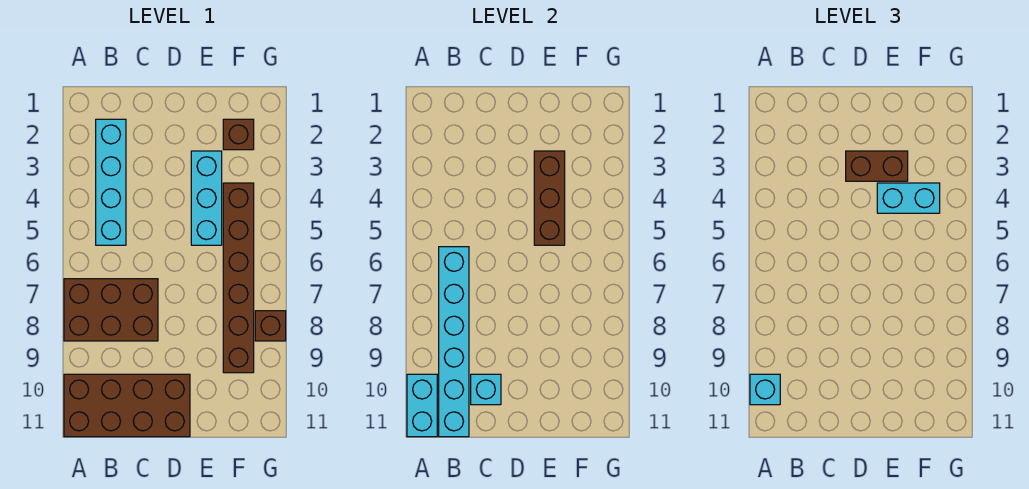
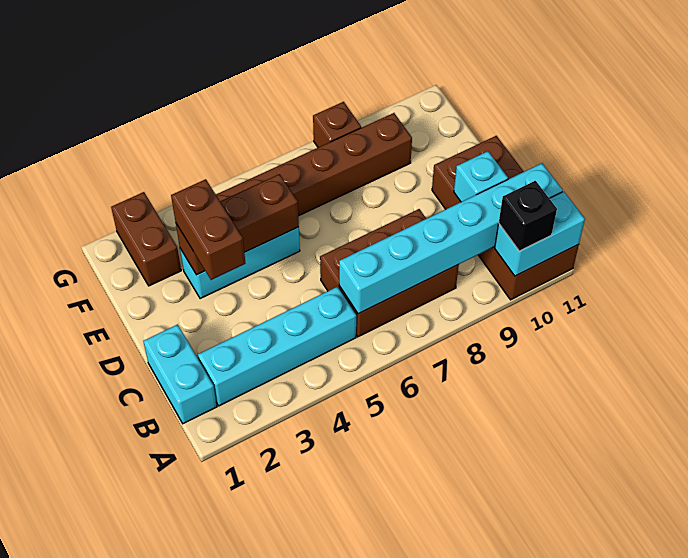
brown brick A7:C8 level 1 -> brown brick B6:C8 level 1
cyan brick A10 level 3 -> black brick A10 level 3
cyan brick E4:F4 level 3 -> cyan brick B1:C1 level 1
brown brick F2 level 1 -> brown brick F2:G2 level 1

